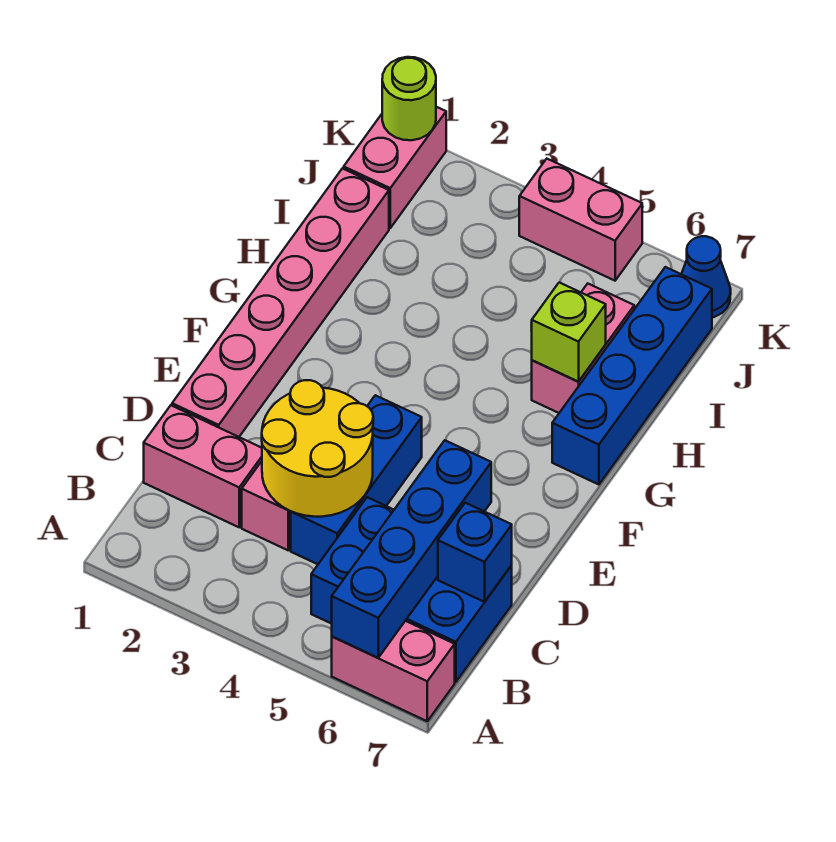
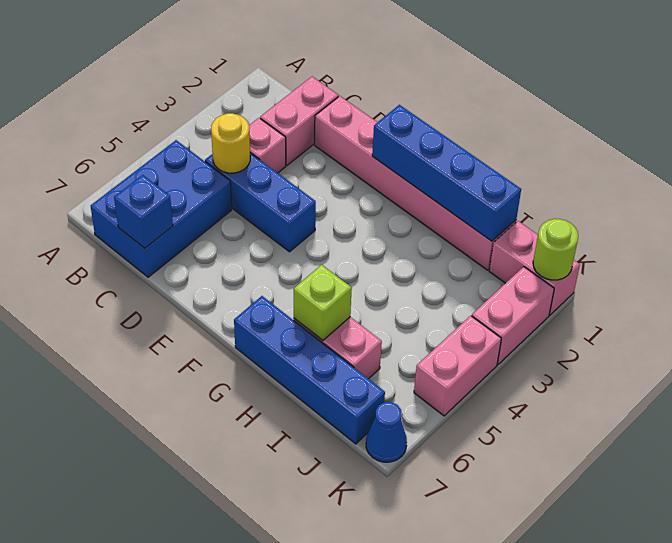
pink brick A6:A7 level 1 -> pink brick K2:K3 level 1
blue brick A6:D6 level 2 -> blue brick F1:I1 level 2
yellow round brick C3:D4 level 2 -> yellow round brick C4 level 2

